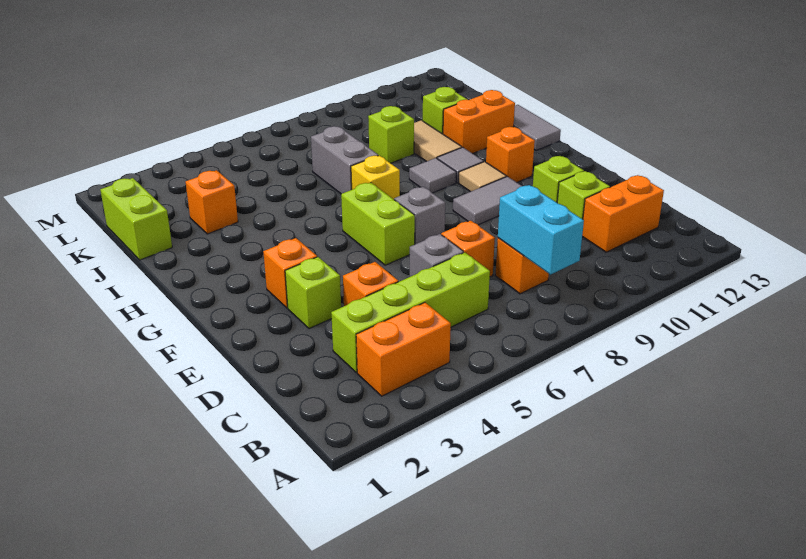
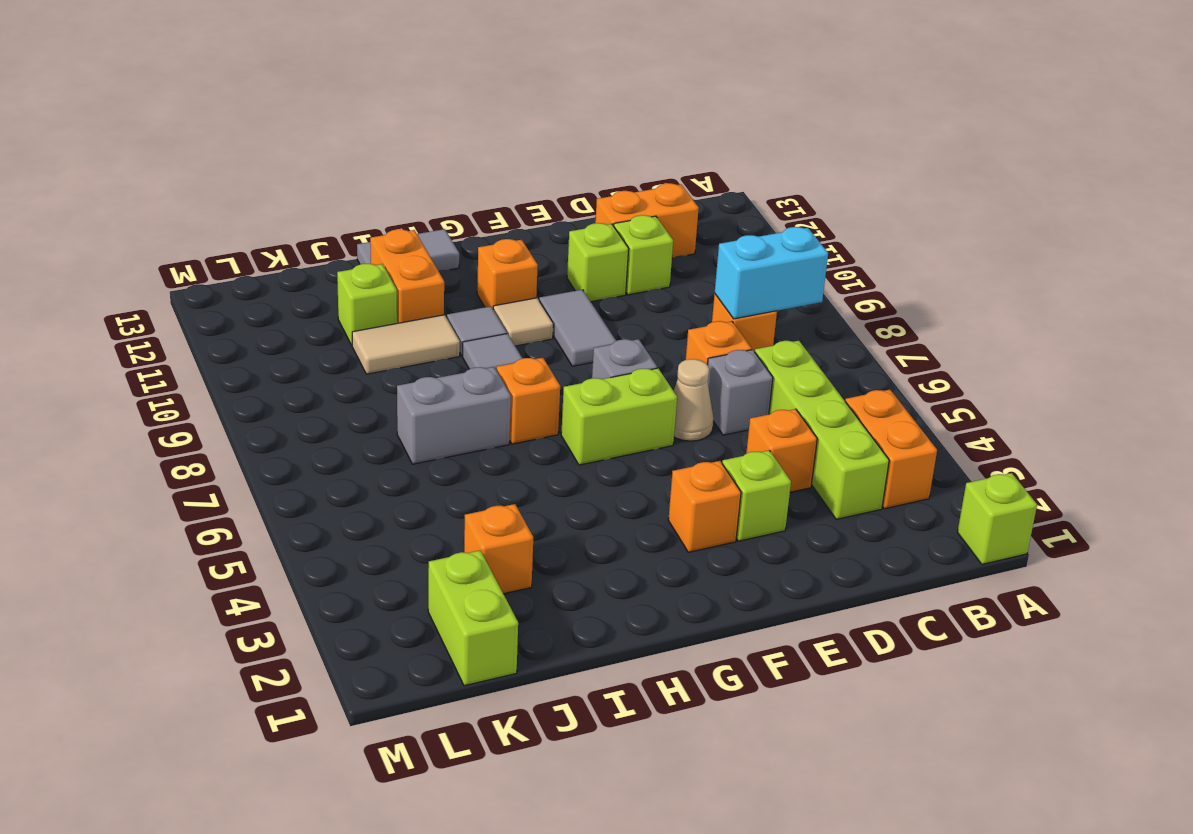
orange brick C11:C12 level 1 -> orange brick C12:D12 level 1
none -> tan cone E6 level 1
yellow brick H7 level 1 -> orange brick H7 level 1
lime brick J1:K1 level 1 -> lime brick K1:K2 level 1
lime brick J9 level 1 -> lime brick A1 level 1

